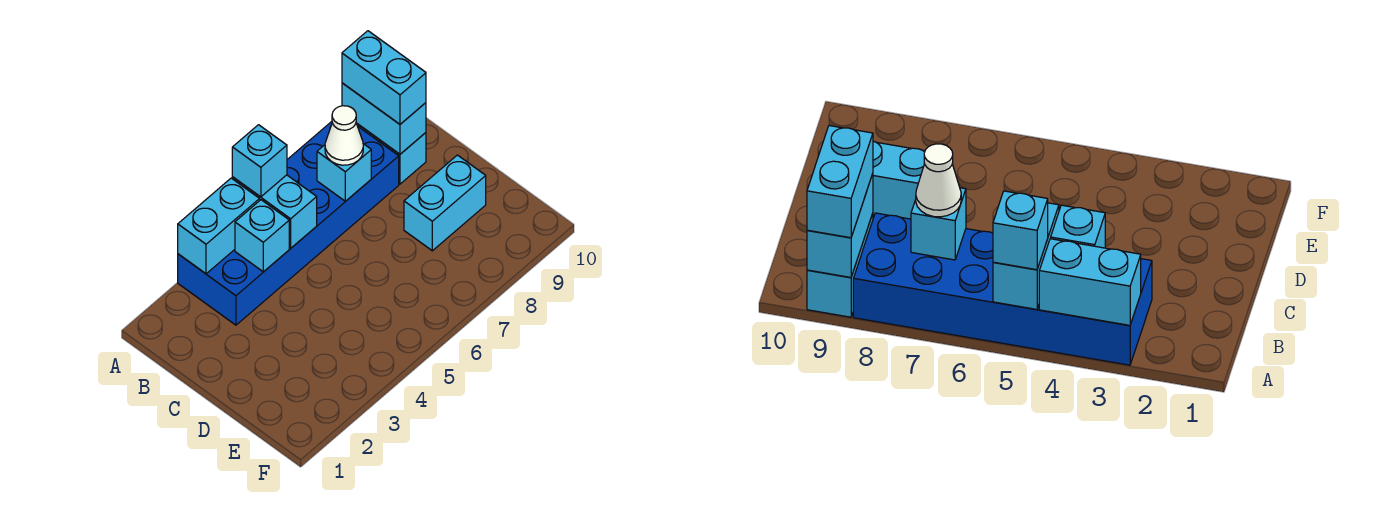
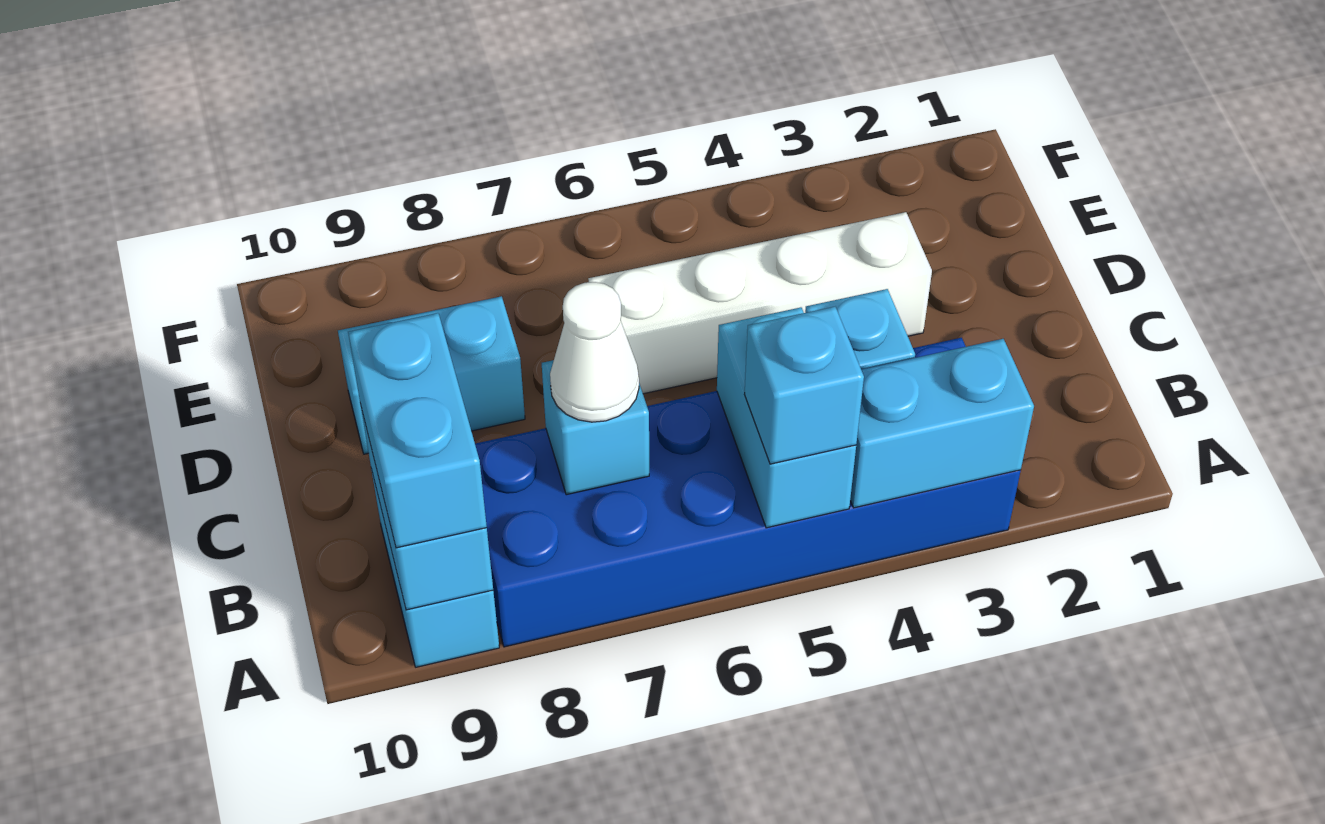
none -> white brick D3:D6 level 1

